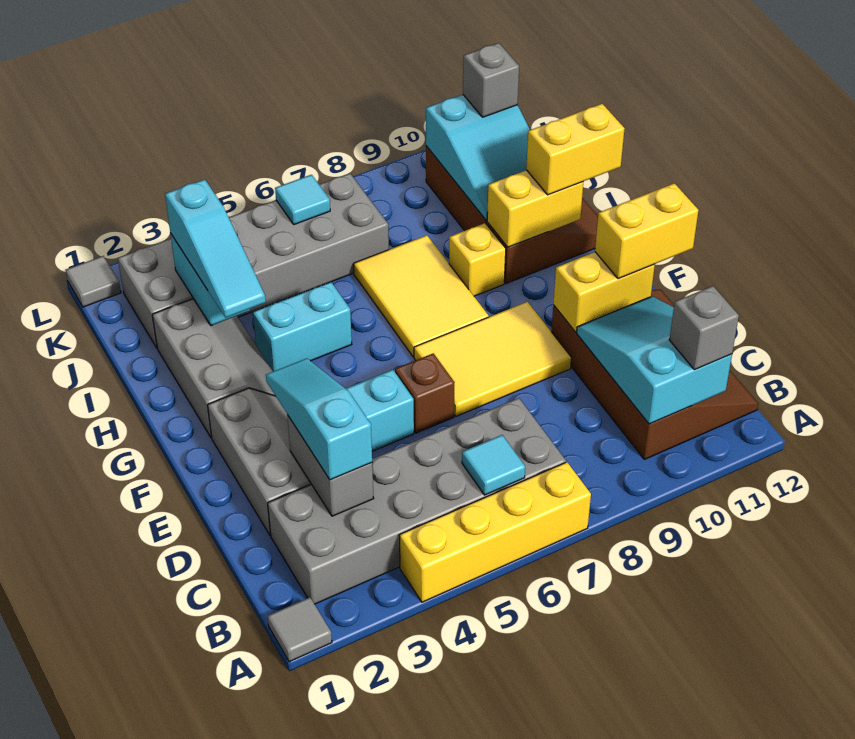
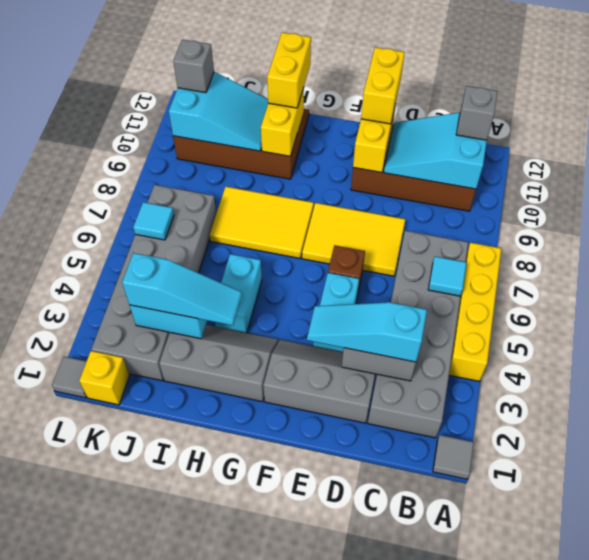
yellow tile E7:F9 level 1 -> yellow tile D7:F8 level 1
yellow brick H9 level 1 -> yellow brick K1 level 1

